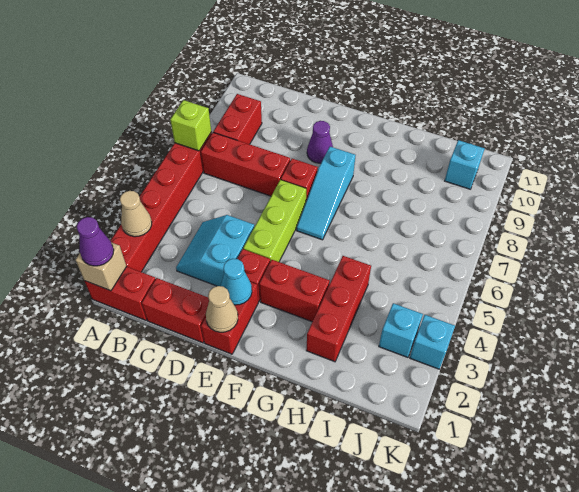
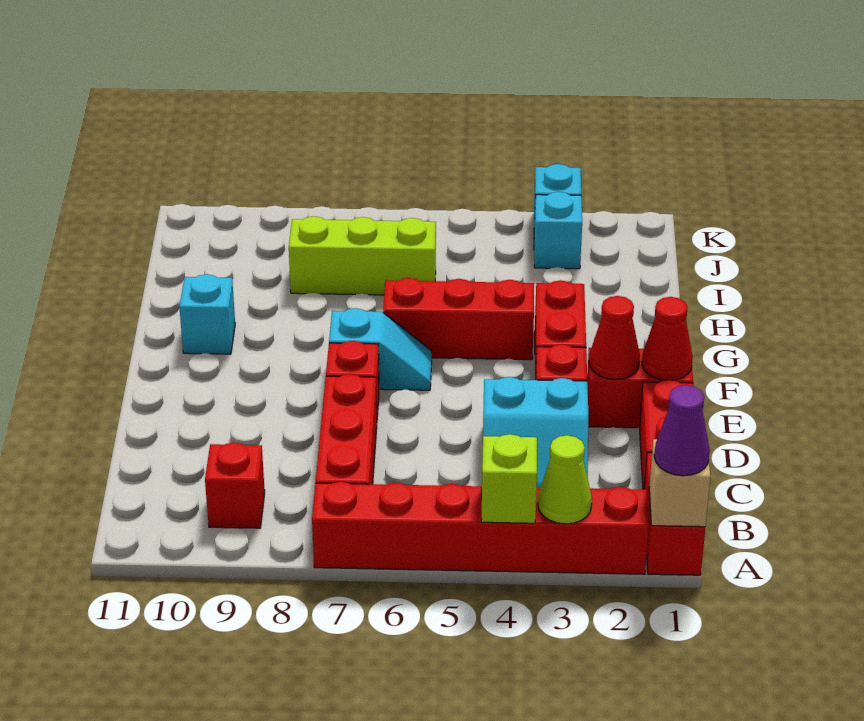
tan cone A3 level 2 -> lime cone A3 level 2
lime brick A7 level 2 -> lime brick A4 level 2
red brick B8:B9 level 1 -> red brick B9 level 1
tan cone E1 level 2 -> red cone E1 level 2
cyan cone E2 level 2 -> red cone E2 level 2
lime brick E4:E6 level 1 -> lime brick I6:I8 level 1
purple cone E9 level 1 -> none
cyan slope F6:F8 level 1 top 8 -> cyan slope F6:F7 level 1 top 7
red brick H2:H4 level 1 -> red brick G4:G6 level 1
cyan brick J10 level 1 -> cyan brick G10 level 1

